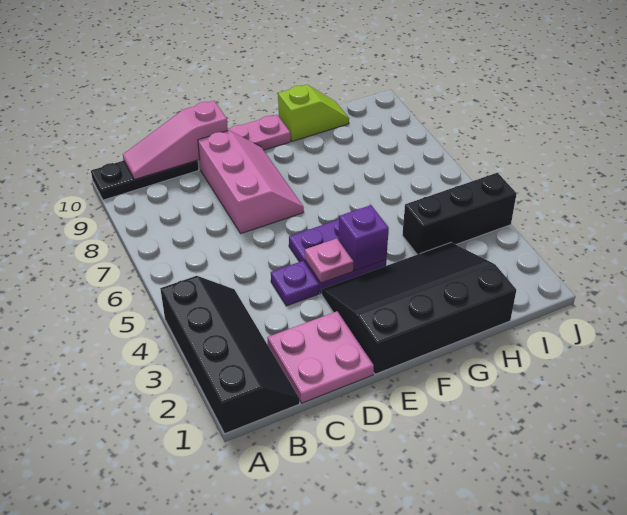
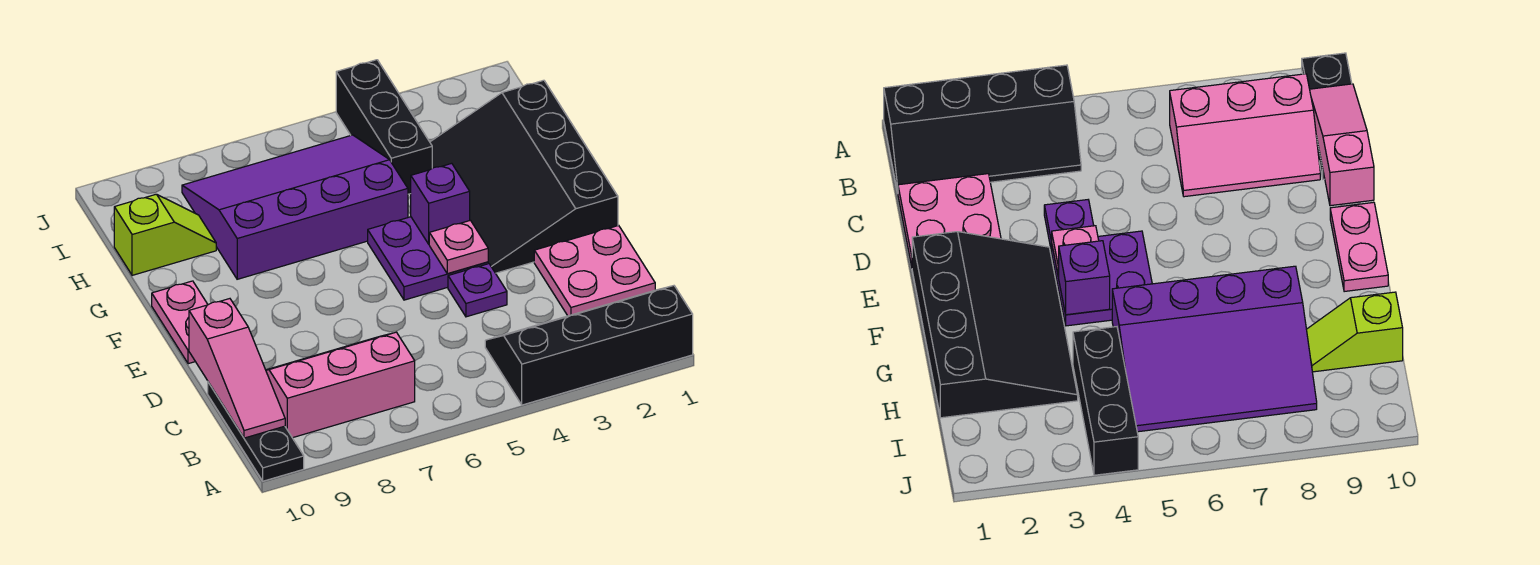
pink slope D7:E9 level 1 top D -> pink slope B7:C9 level 1 top B
none -> purple slope G5:I8 level 1 top G
lime slope G10:H10 level 1 top G -> lime slope H9:H10 level 1 top 10

